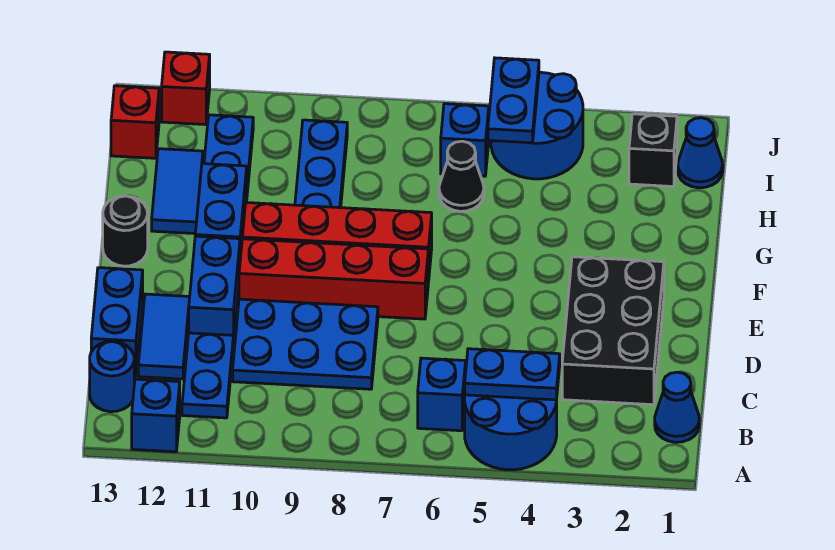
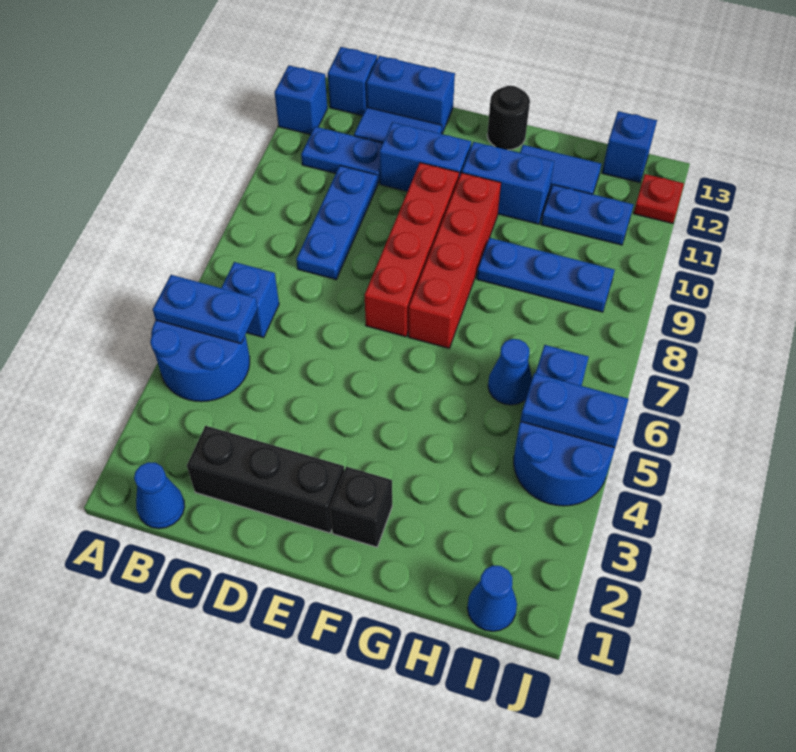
blue plate B4:B5 level 2 -> blue plate A5:B5 level 2
blue round brick B13 level 1 -> blue brick B13 level 1
black brick C2:E3 level 1 -> black brick C2:E2 level 1
blue plate C8:D10 level 1 -> blue plate C8:C10 level 1
black cone H6 level 1 -> blue cone H6 level 1
black brick I2 level 1 -> black brick F2 level 1
red brick I13 level 1 -> blue brick I13 level 1
red brick J12 level 1 -> red plate J12 level 1

